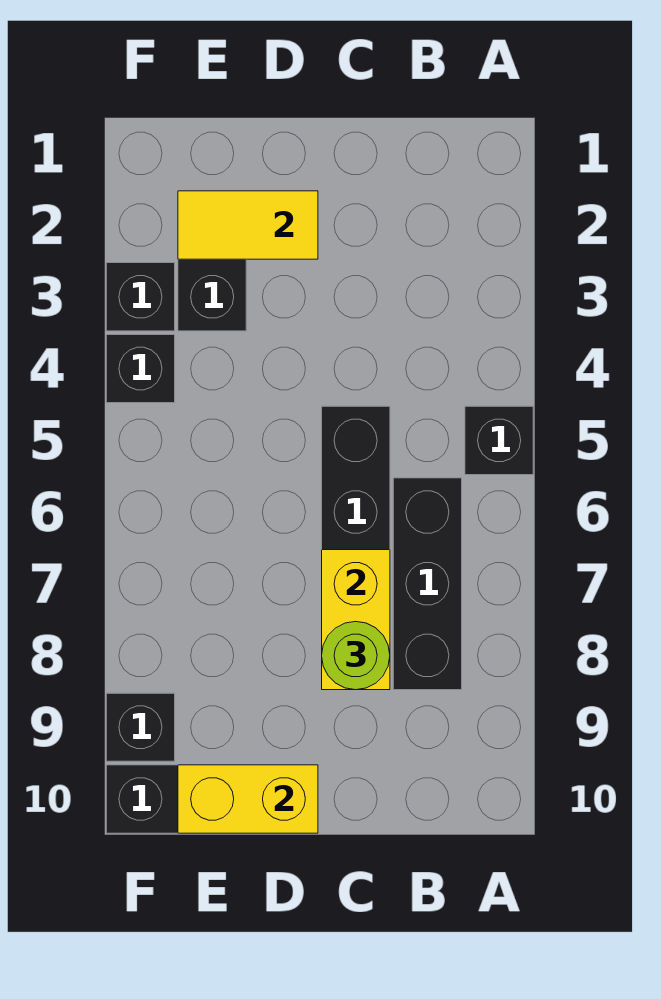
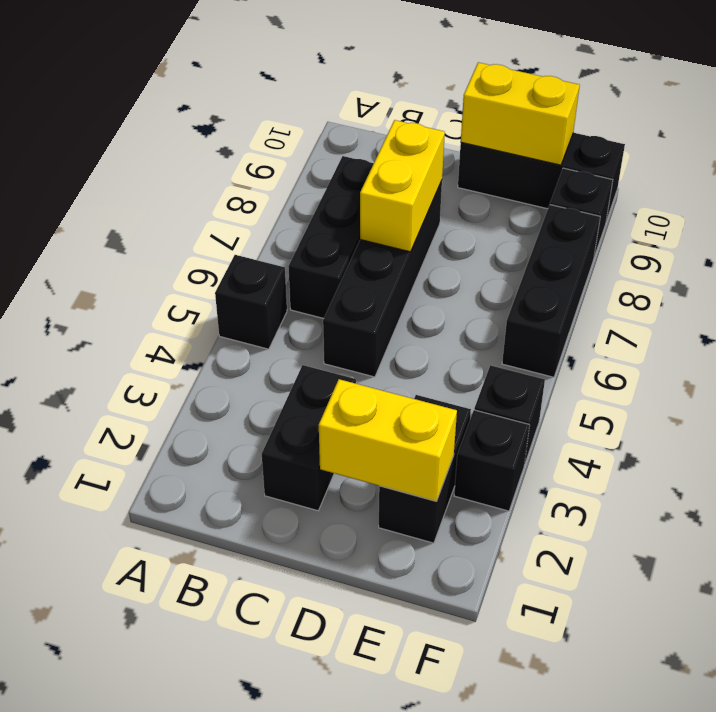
none -> black brick C2:C3 level 1
lime round brick C8 level 3 -> none
yellow tile D2:E2 level 2 -> yellow brick D2:E2 level 2
none -> black brick F6:F8 level 1

